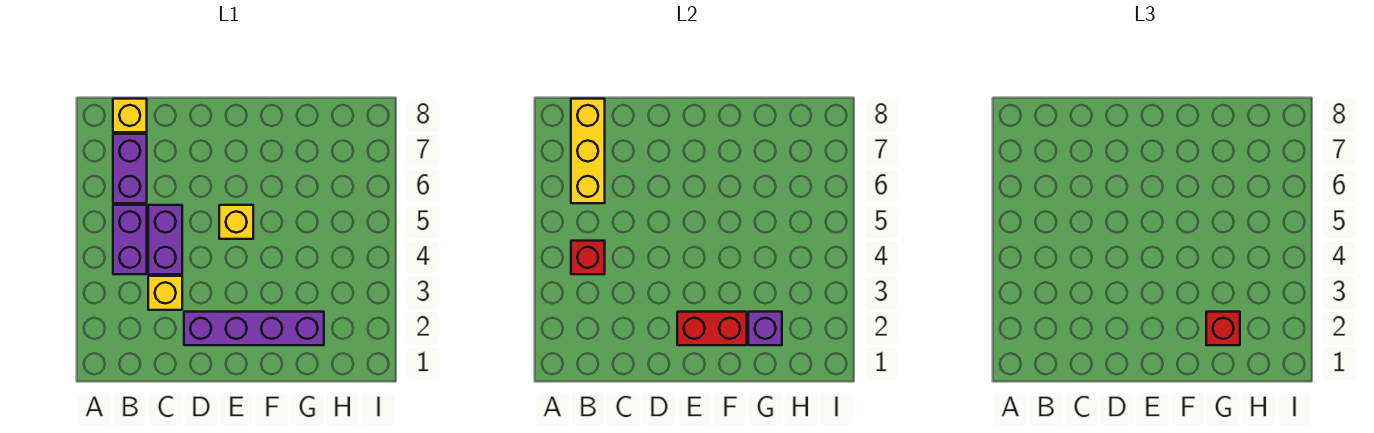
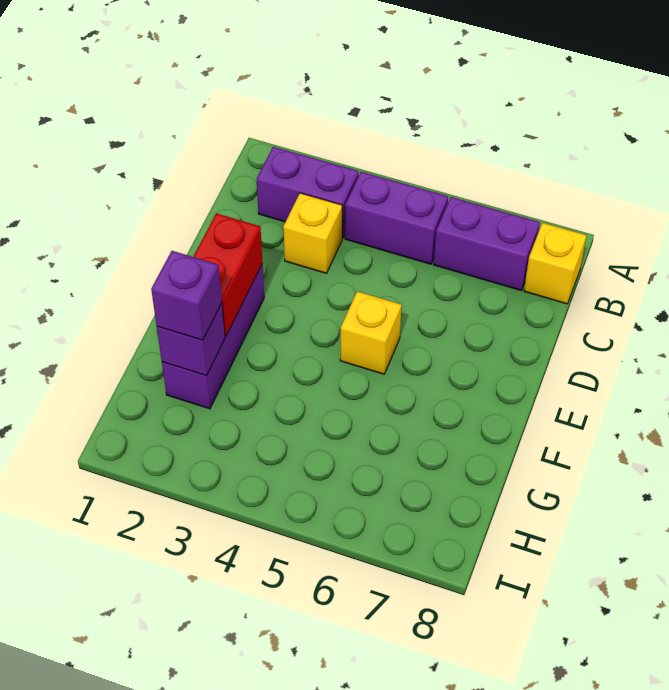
red brick B4 level 2 -> none
yellow brick B6:B8 level 2 -> none
purple brick C4:C5 level 1 -> purple brick B2:B3 level 1
purple brick D2:G2 level 1 -> purple brick E2:G2 level 1
red brick G2 level 3 -> purple brick G2 level 3

